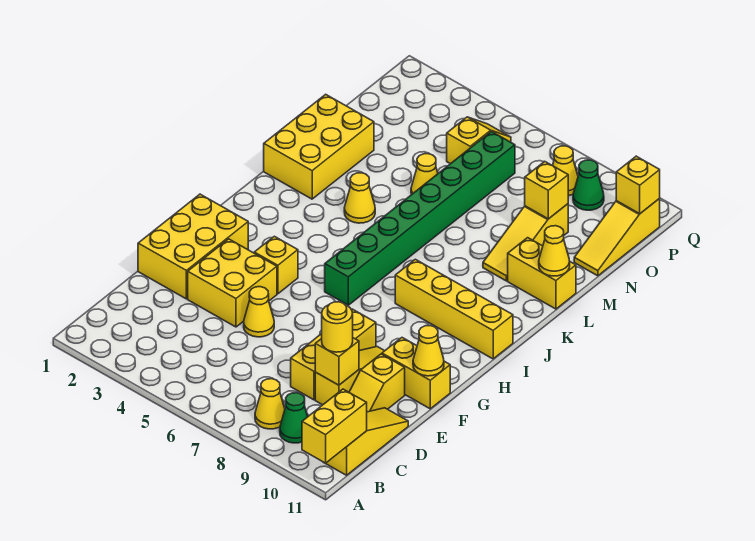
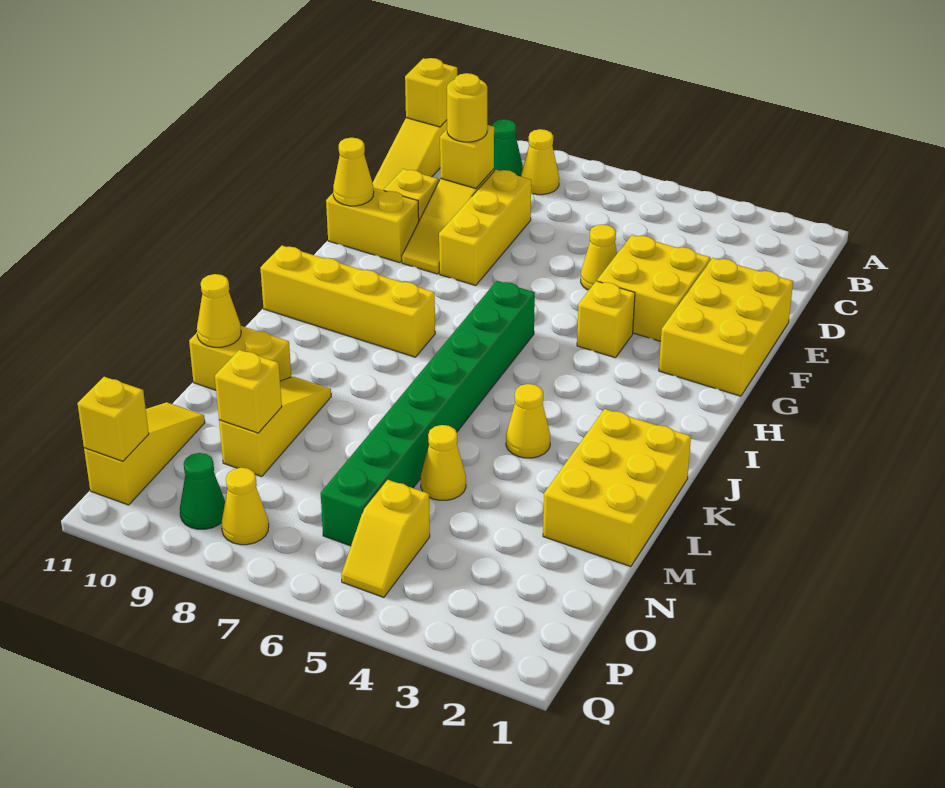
yellow brick A11:B11 level 2 -> yellow brick B11 level 2

